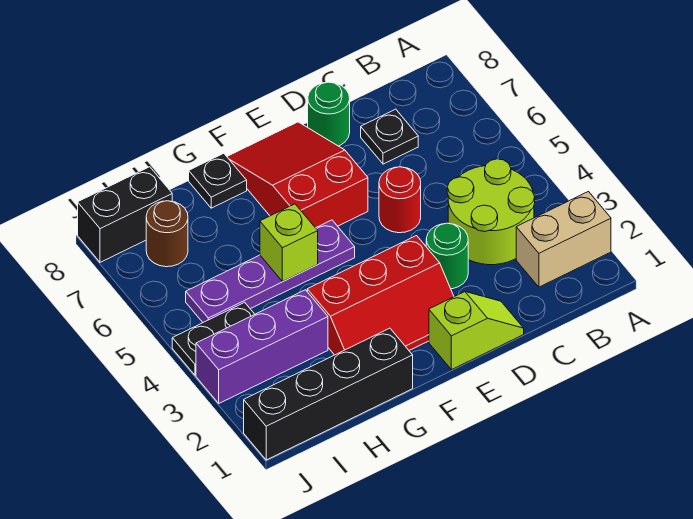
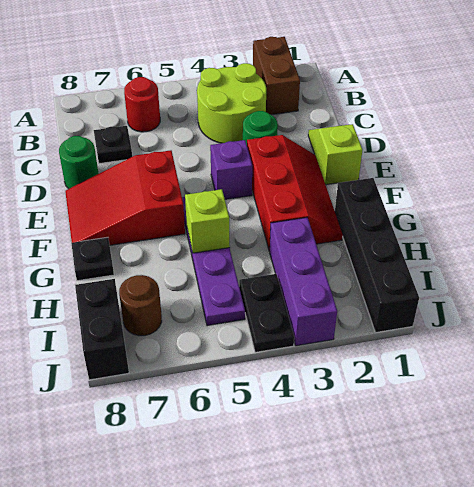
tan brick A2:B2 level 1 -> brown brick A2:B2 level 1
red round brick D5 level 1 -> red round brick B6 level 1
none -> purple brick E4 level 1

